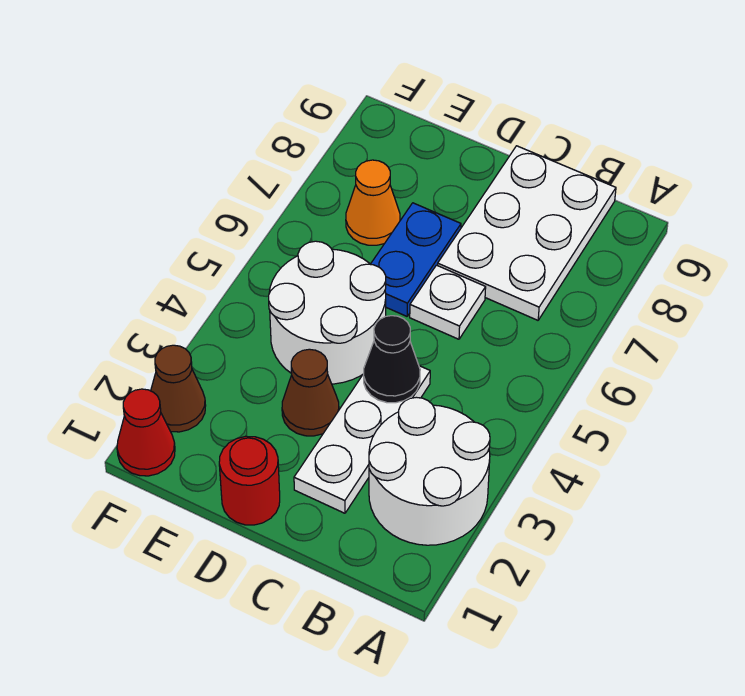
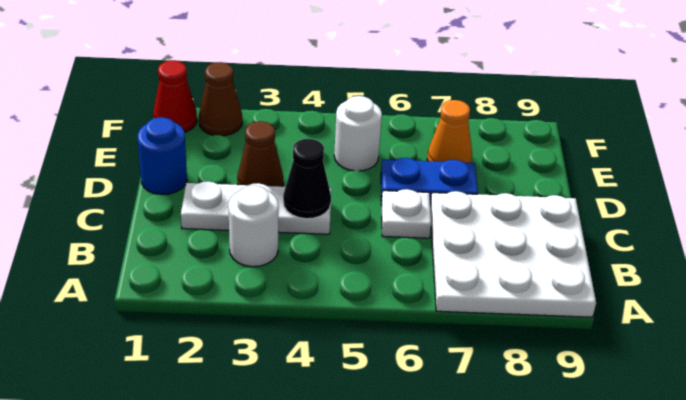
white round brick A2:B3 level 1 -> white round brick B3 level 1
white plate B7:C9 level 1 -> white plate A7:C9 level 1
red round brick D1 level 1 -> blue round brick D1 level 1
white round brick D4:E5 level 1 -> white round brick E5 level 1

